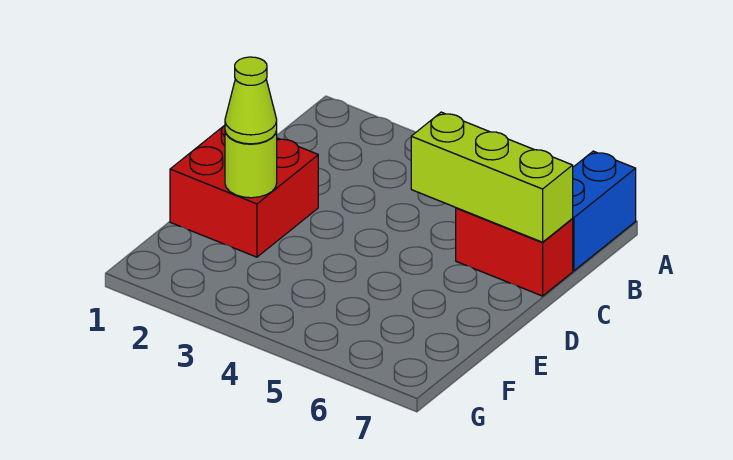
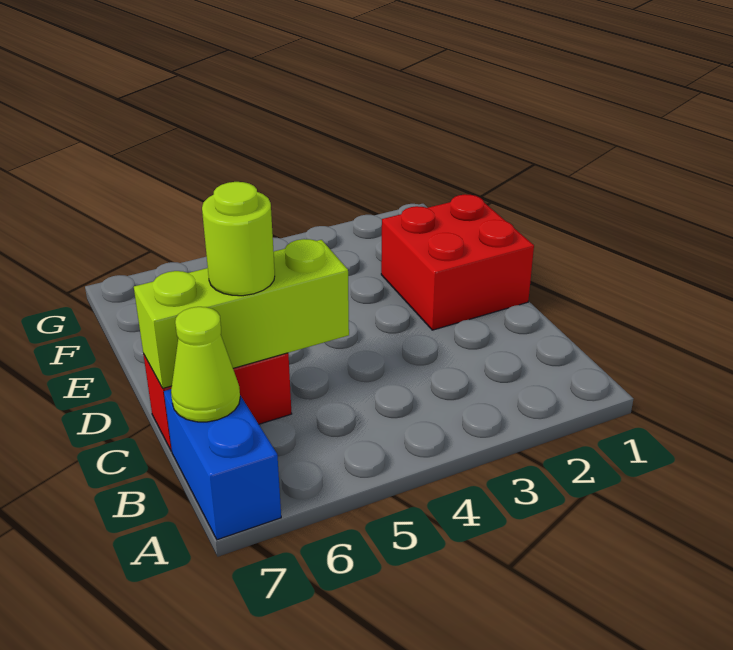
lime round brick E2 level 2 -> lime round brick C6 level 3
lime cone E2 level 3 -> lime cone B7 level 2

